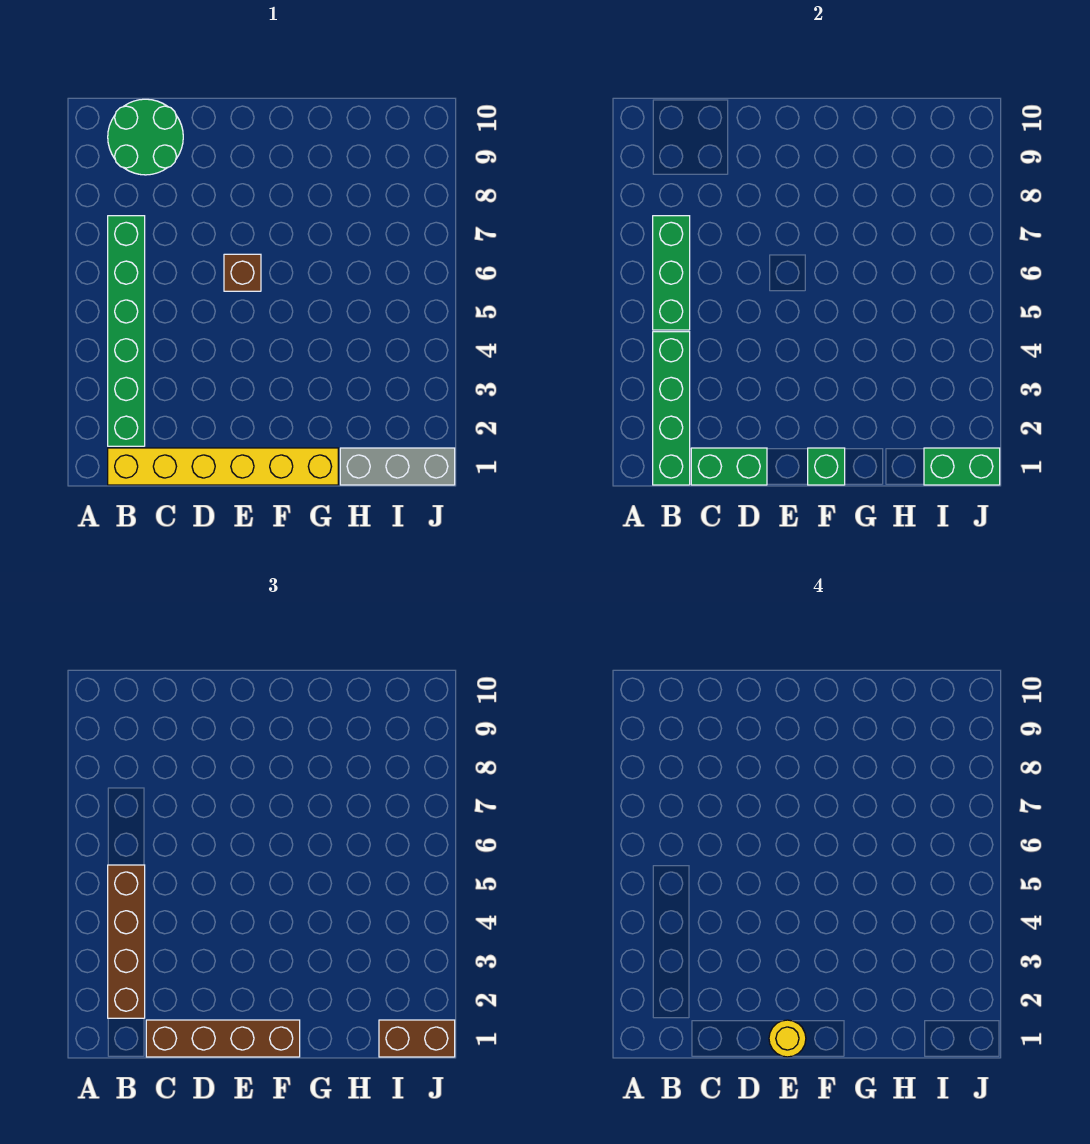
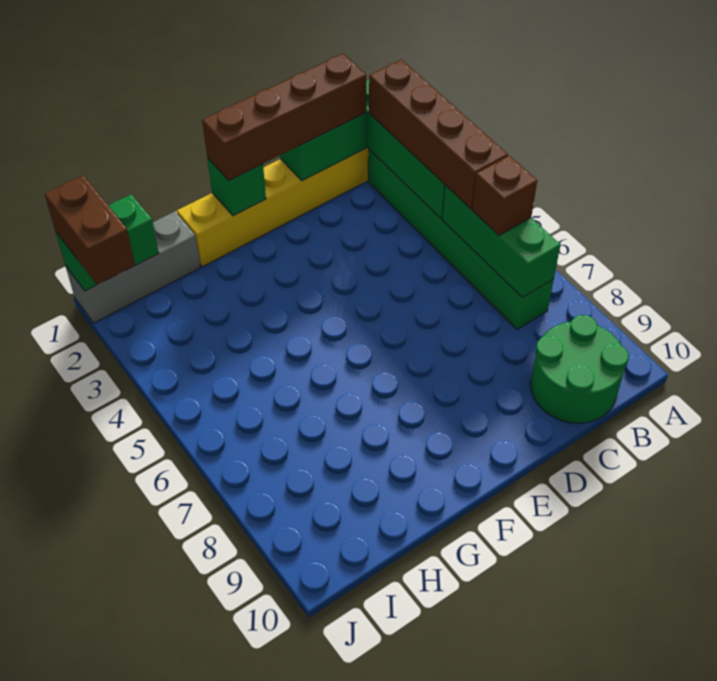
yellow round brick E1 level 4 -> none
brown brick E6 level 1 -> brown brick B6 level 3
brown brick I1:J1 level 3 -> brown brick J1:J2 level 3

